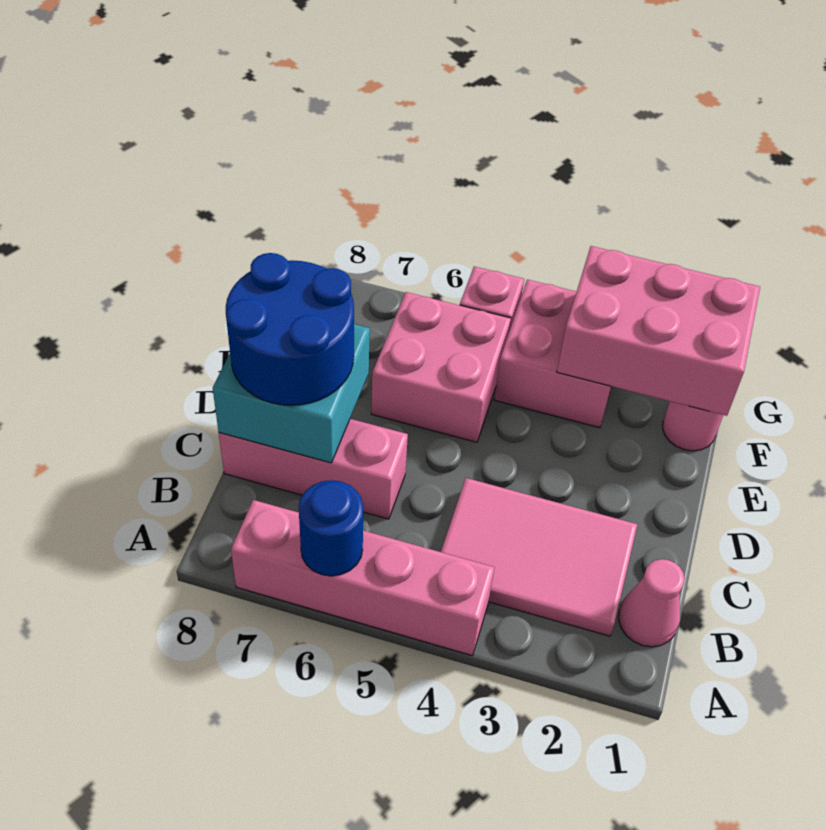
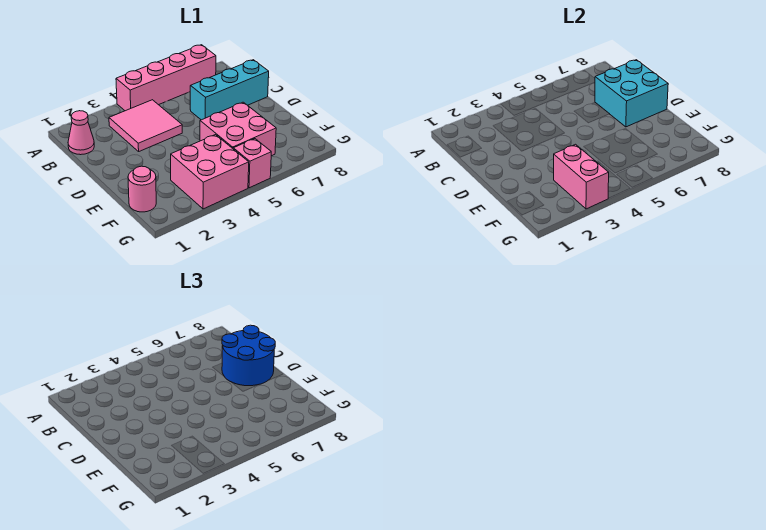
blue round brick A6 level 2 -> none
pink tile B2:C4 level 1 -> pink tile B3:C4 level 1
pink brick C6:C8 level 1 -> cyan brick C6:C8 level 1
pink brick F1:G3 level 2 -> pink brick F3:G3 level 2

